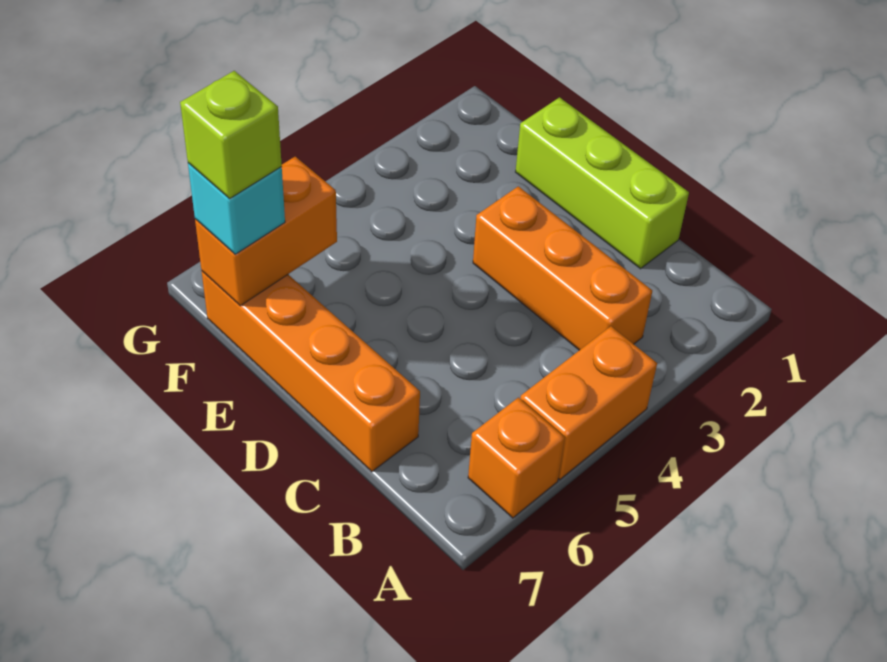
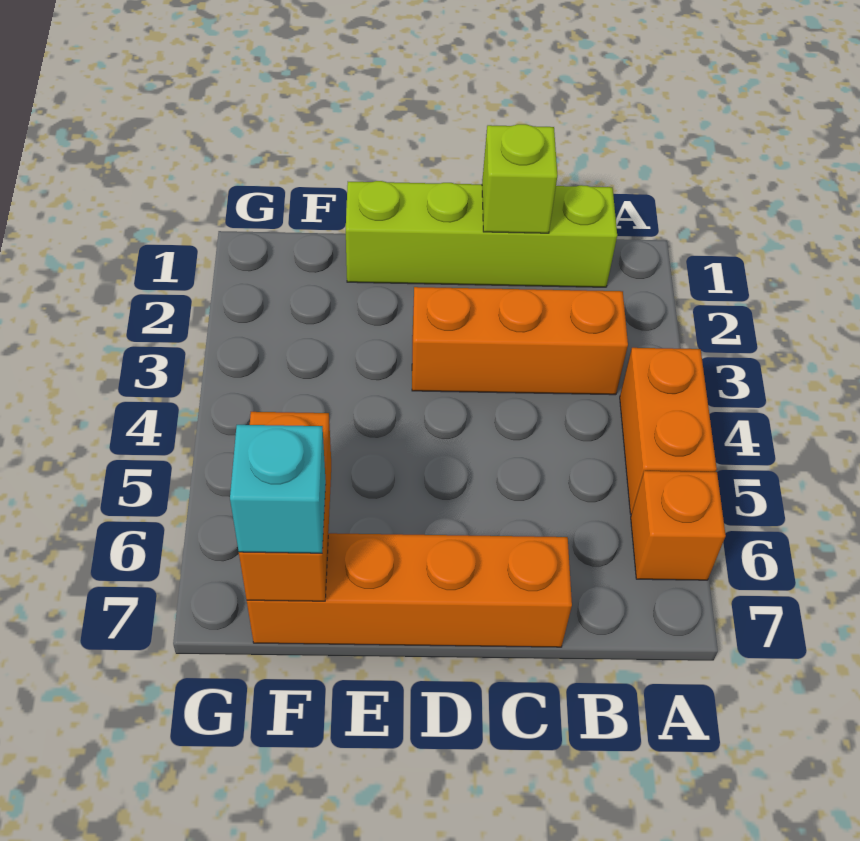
lime brick C1:E1 level 1 -> lime brick B1:E1 level 1
lime brick F7 level 4 -> lime brick C1 level 2

